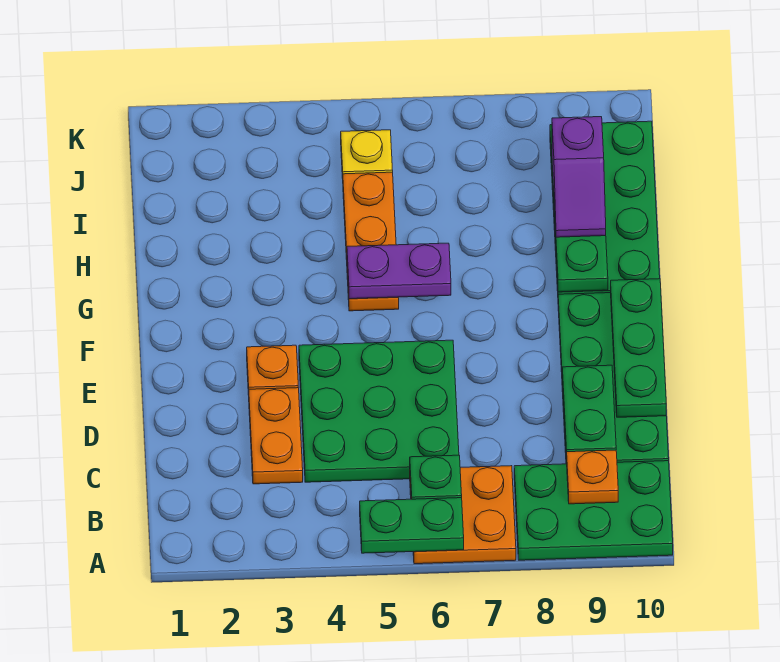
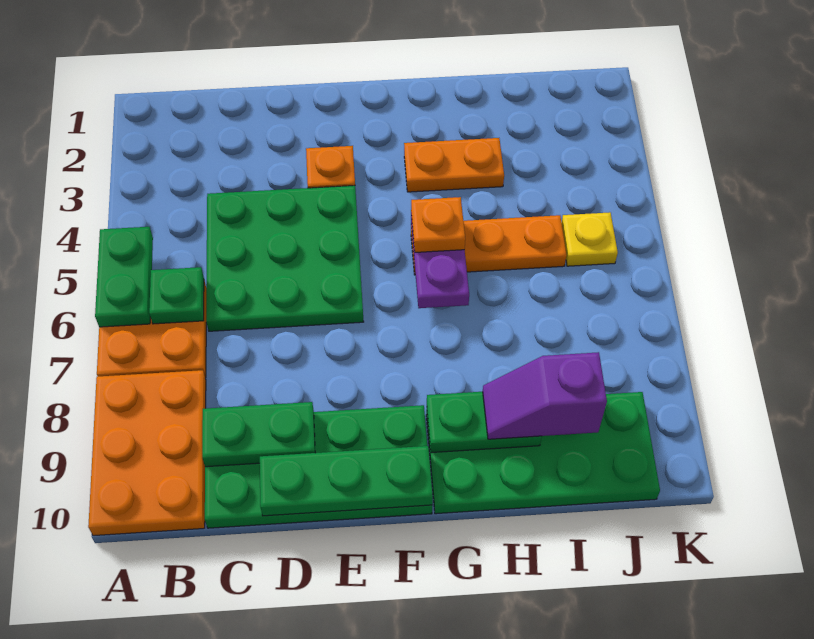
green plate A8:B10 level 1 -> orange plate A8:B10 level 1
orange plate B9 level 2 -> orange plate G5 level 3
orange plate C3:D3 level 1 -> orange plate G3:H3 level 1

